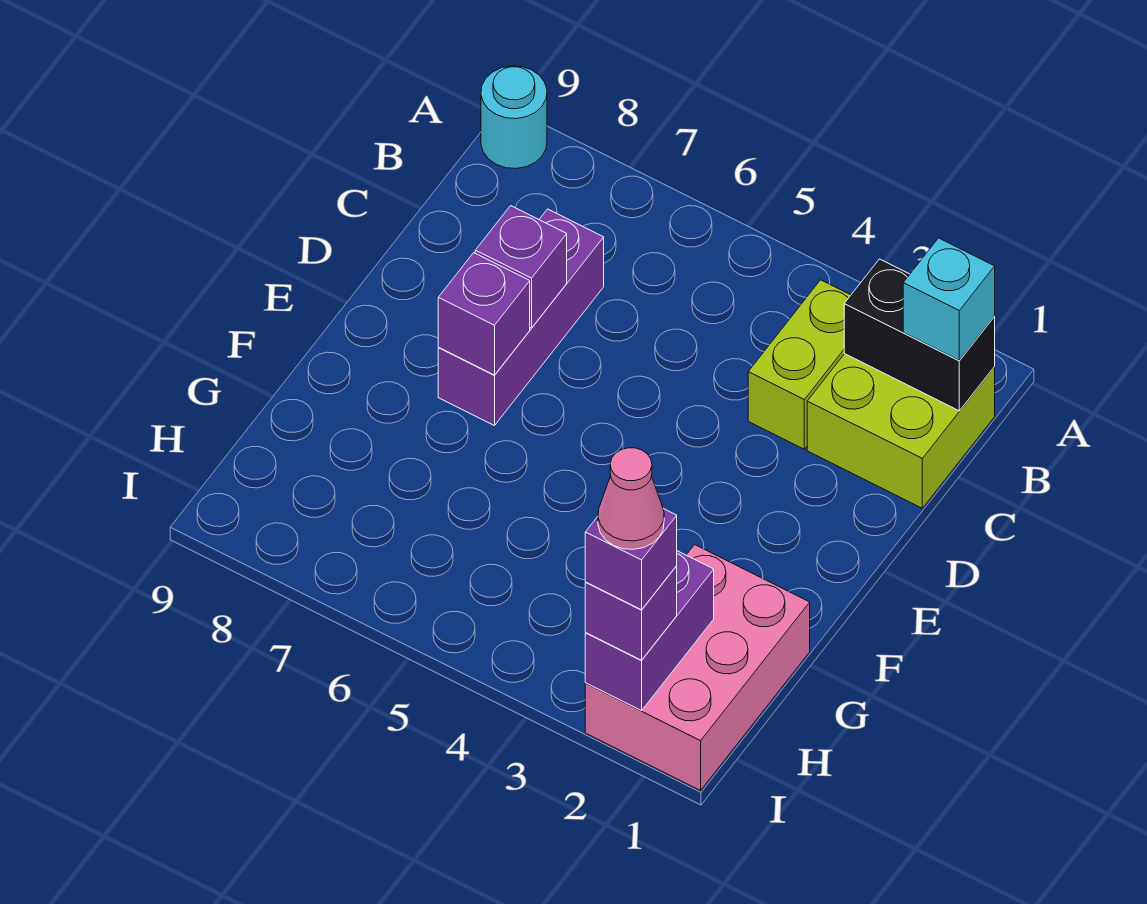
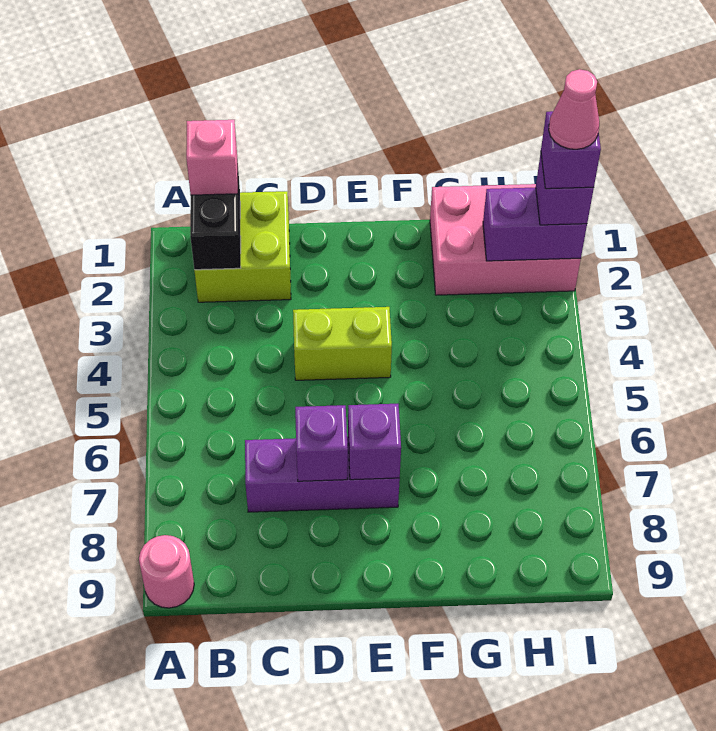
cyan round brick A9 level 1 -> pink round brick A9 level 1
cyan brick B1 level 3 -> pink brick B1 level 3
lime brick B3:C3 level 1 -> lime brick D4:E4 level 1

